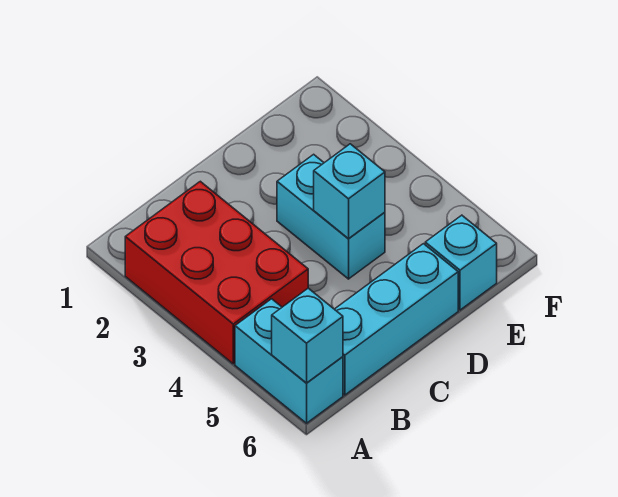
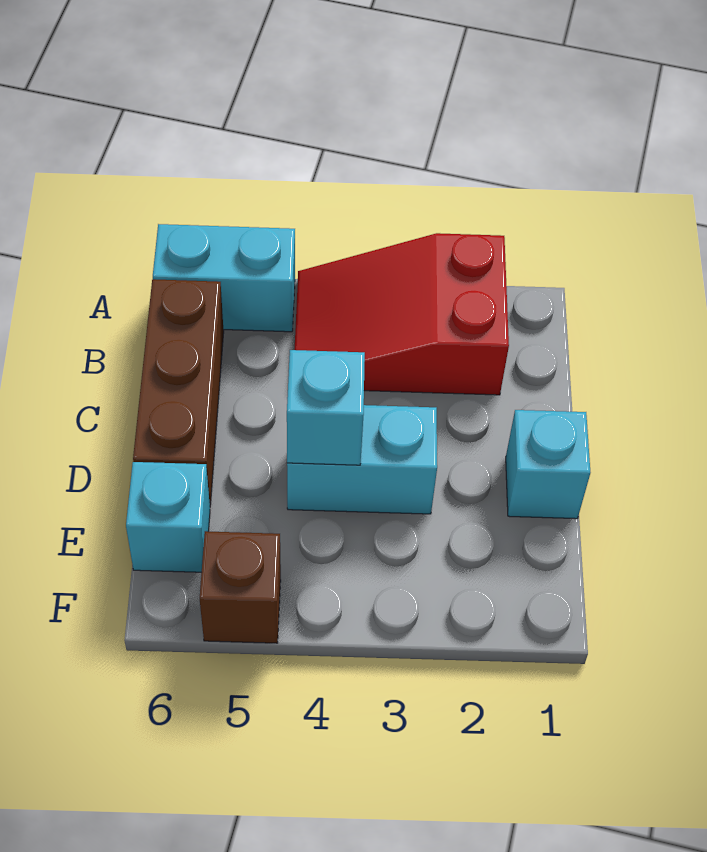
red brick A2:B4 level 1 -> red slope A2:B4 level 1 top 2
cyan brick A6 level 2 -> cyan brick D1 level 1
cyan brick B6:D6 level 1 -> brown brick B6:D6 level 1
none -> brown brick F5 level 1

